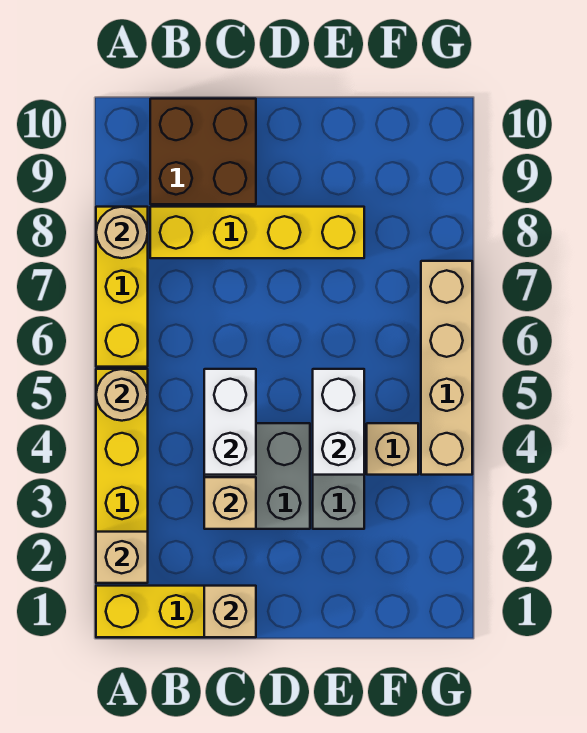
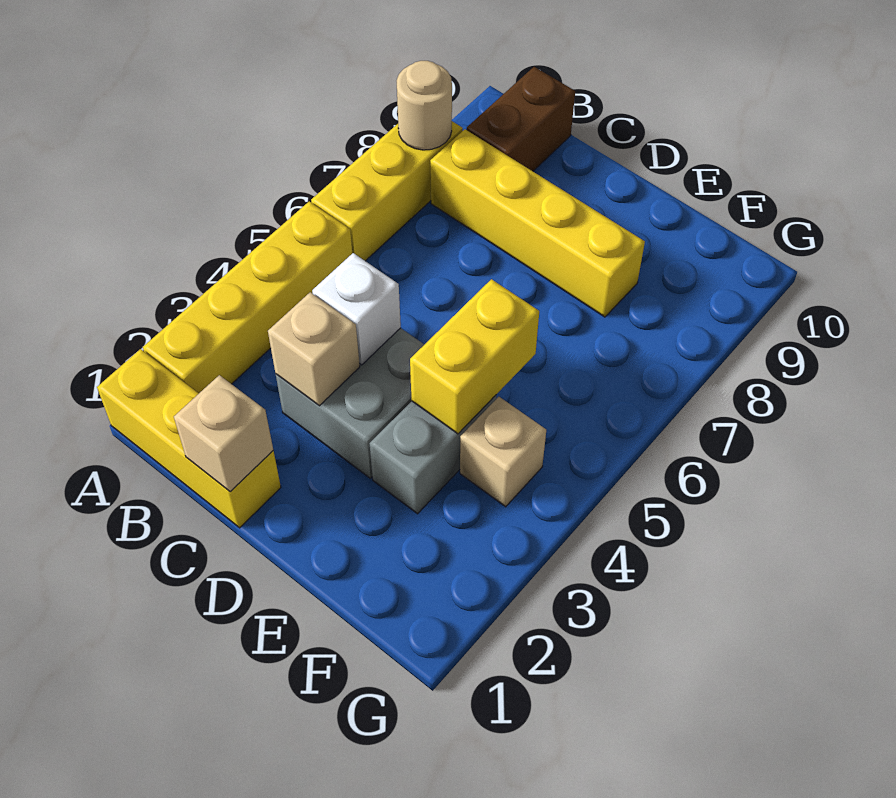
tan brick A2 level 2 -> none
tan round brick A5 level 2 -> none
brown brick B9:C10 level 1 -> brown brick B9:B10 level 1
white brick C4:C5 level 2 -> white brick C4 level 2
white brick E4:E5 level 2 -> yellow brick E4:E5 level 2
tan brick G4:G7 level 1 -> none

